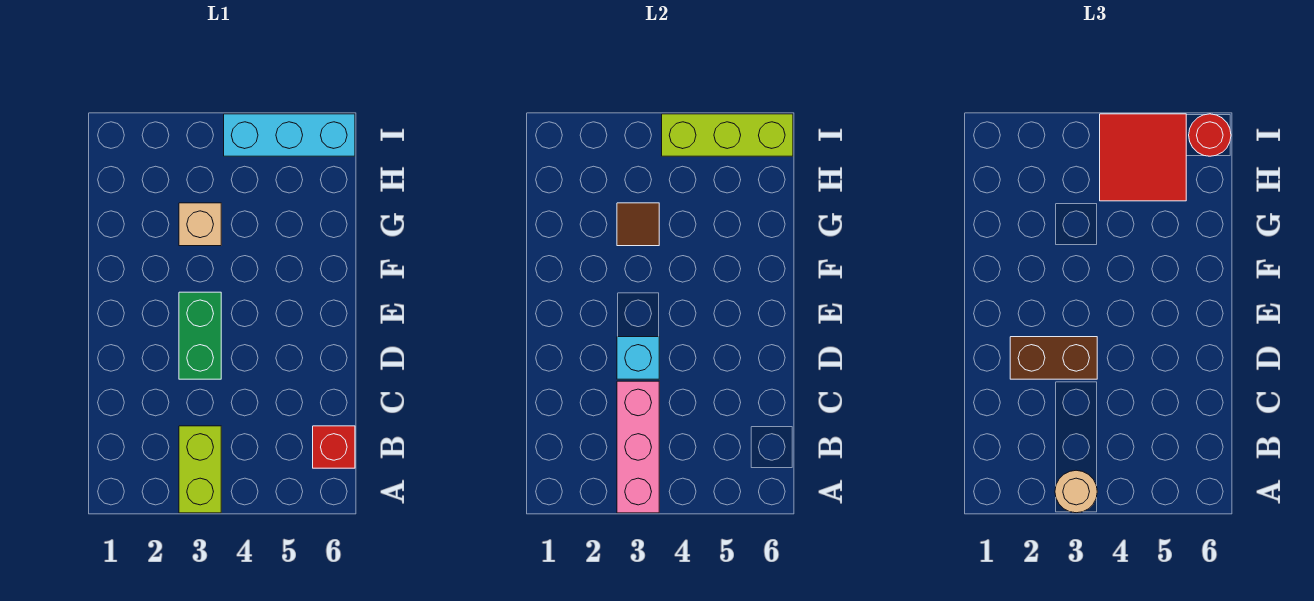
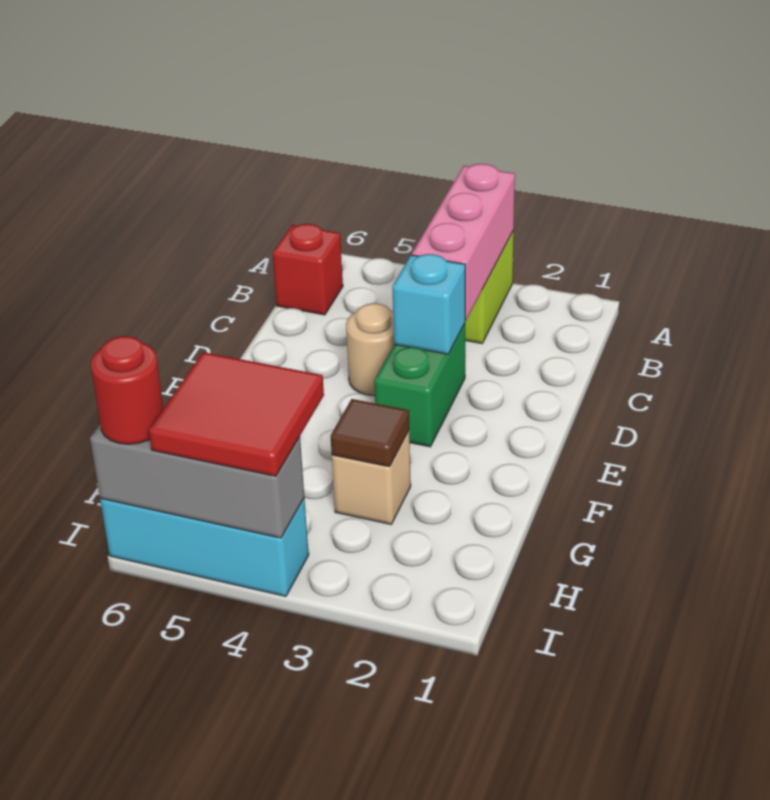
tan round brick A3 level 3 -> tan round brick D4 level 1
brown brick D2:D3 level 3 -> none
lime brick I4:I6 level 2 -> grey brick I4:I6 level 2

